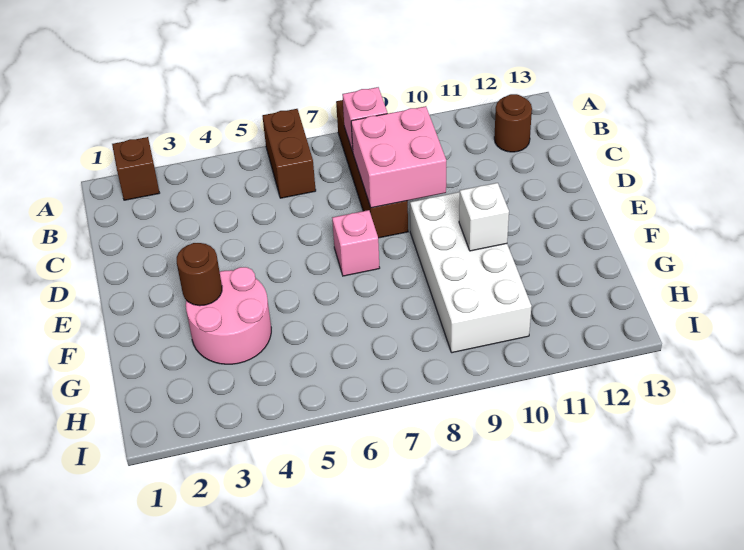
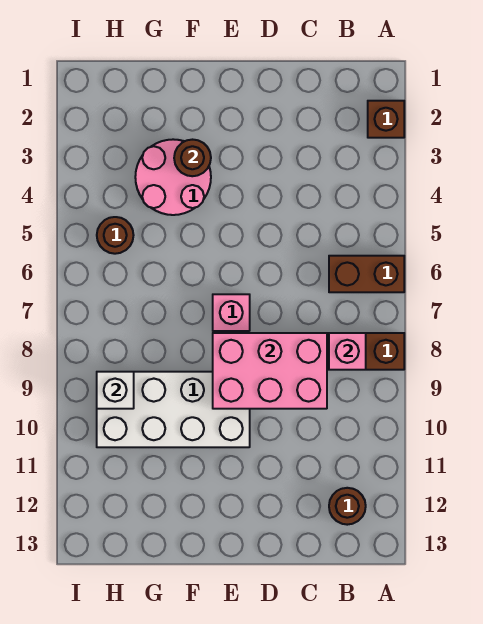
pink brick C8:D9 level 2 -> pink brick C8:E9 level 2
white brick F10 level 2 -> white brick H9 level 2
none -> brown round brick H5 level 1

